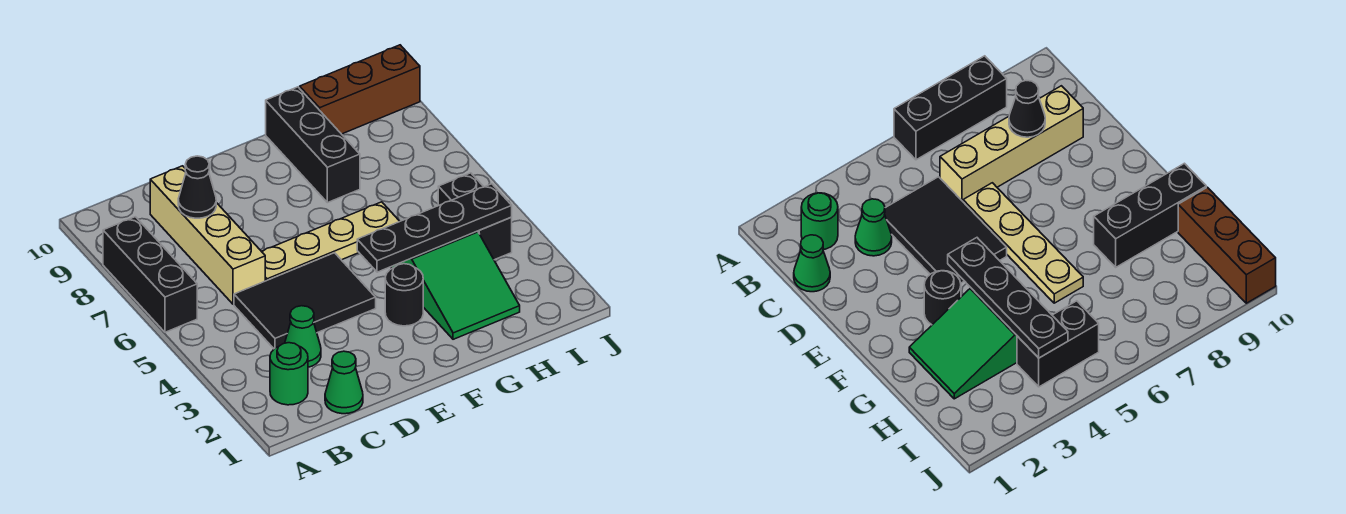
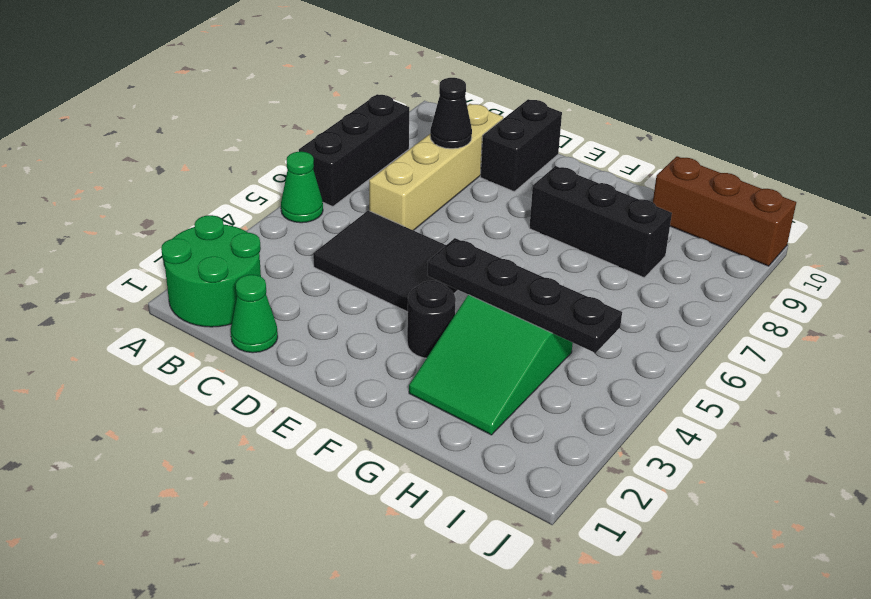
green round brick B2 level 1 -> green round brick A1:B2 level 1
green cone C3 level 1 -> green cone A5 level 1
tan plate D6:G6 level 1 -> none
black brick G8:G10 level 1 -> black brick F8:H8 level 1
black brick I4:I5 level 1 -> black brick D9:D10 level 1

